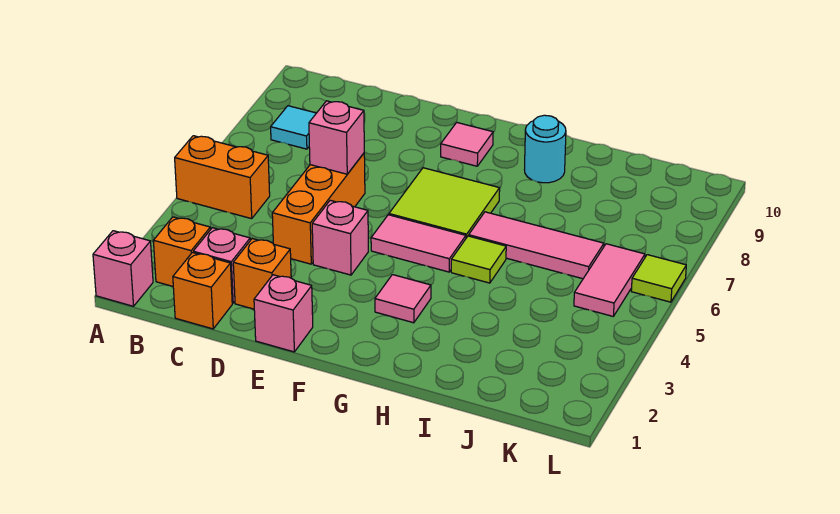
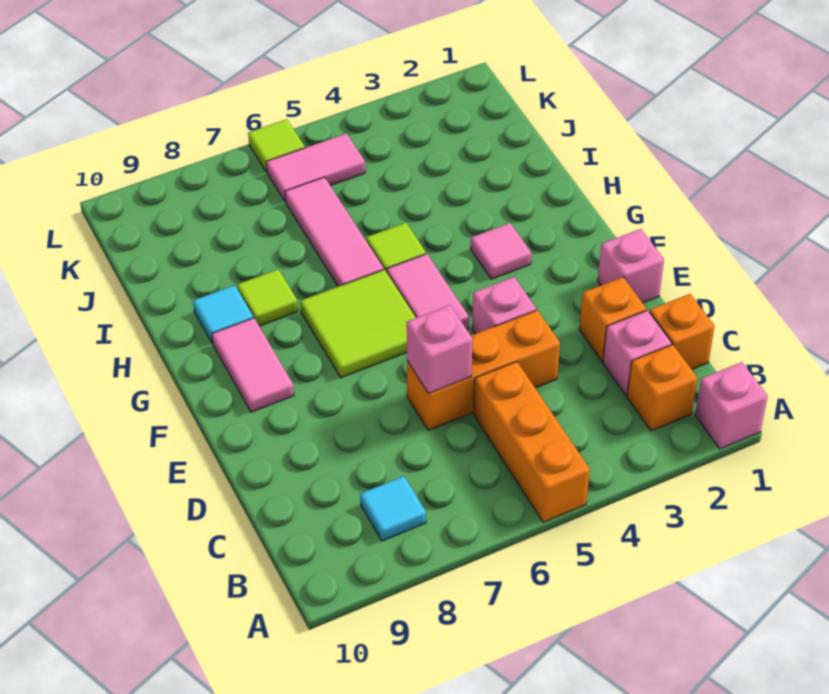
orange brick A5:B5 level 1 -> orange brick A5:C5 level 1
pink tile F9 level 1 -> pink tile F9:G9 level 1
none -> lime tile H8 level 1
cyan round brick H9 level 1 -> cyan tile H9 level 1

